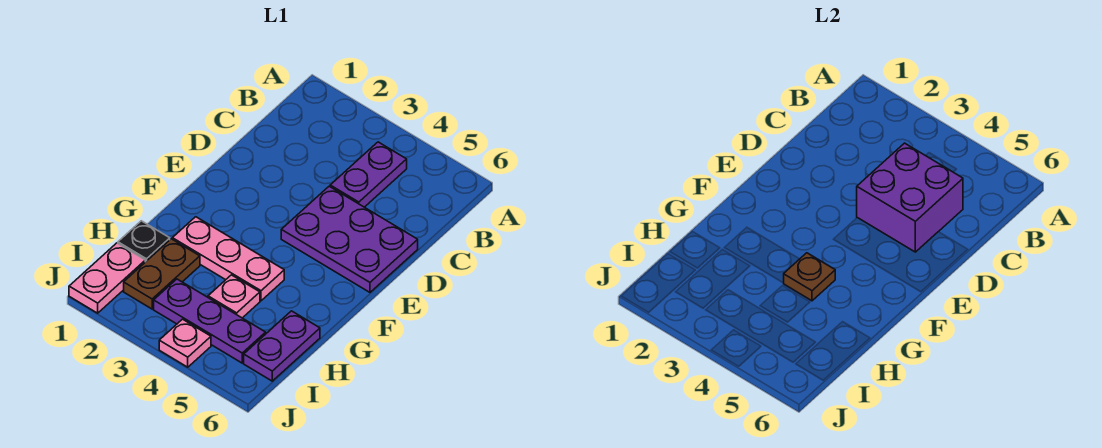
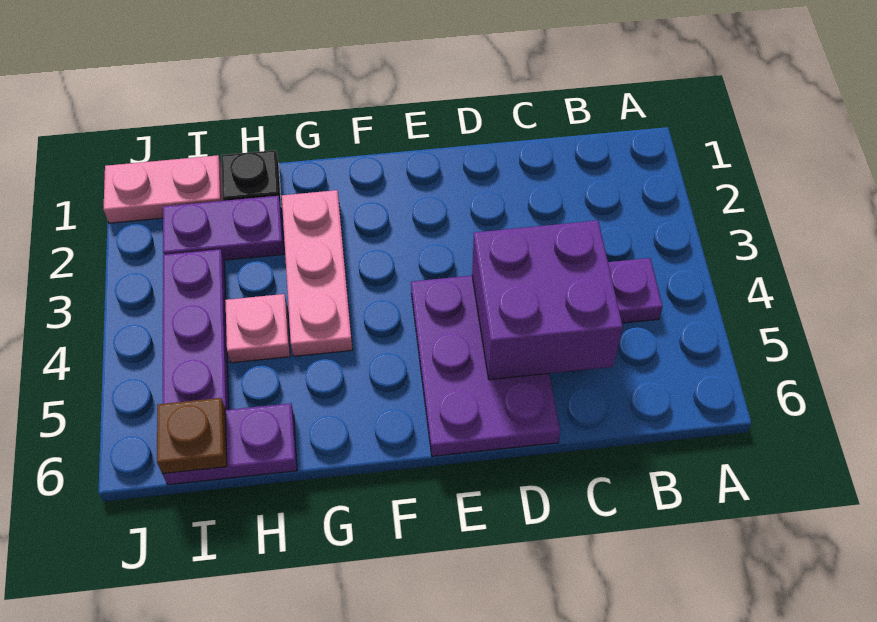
brown plate G4 level 2 -> brown plate I6 level 2
brown plate H2:I2 level 1 -> purple plate H2:I2 level 1
pink plate J4 level 1 -> none

